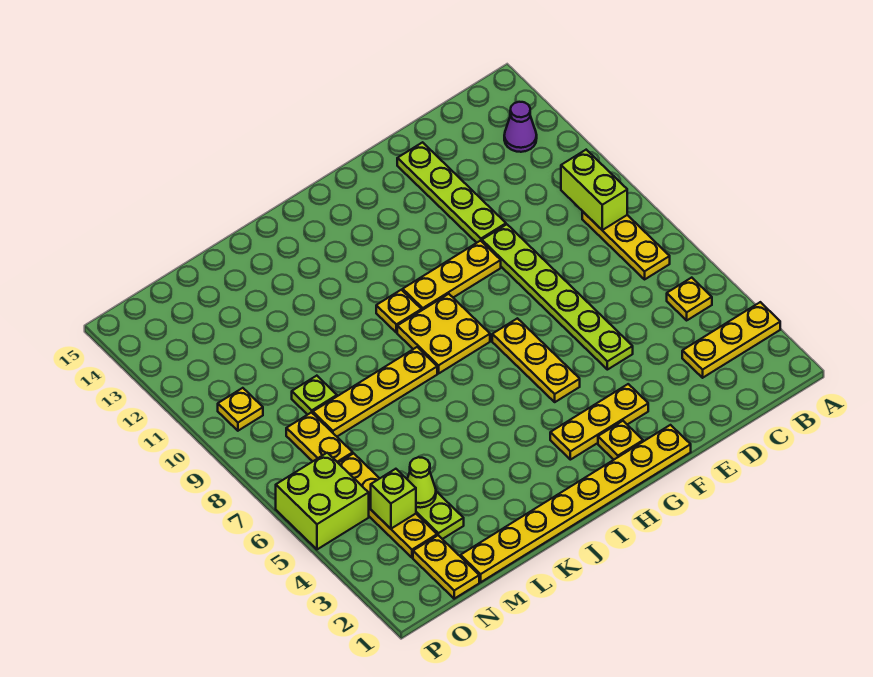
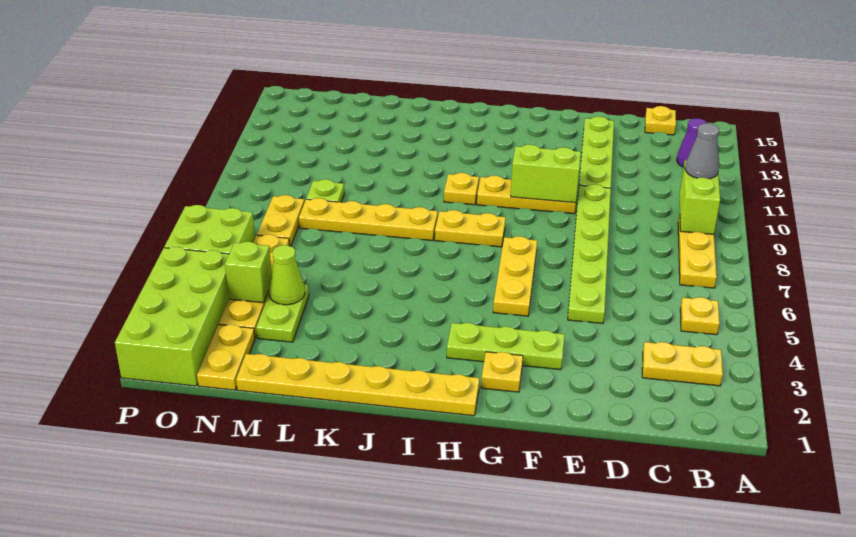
yellow plate A3:C3 level 1 -> yellow plate B3:C3 level 1
none -> grey cone B10 level 3
yellow plate F1:M1 level 1 -> yellow plate H1:M1 level 1
yellow plate F3:H3 level 1 -> lime plate F3:H3 level 1
none -> lime brick F10:G10 level 2
yellow plate H8:I9 level 1 -> yellow plate H8:I8 level 1
none -> lime brick O1:P4 level 1
yellow plate O10 level 1 -> yellow plate C15 level 1

